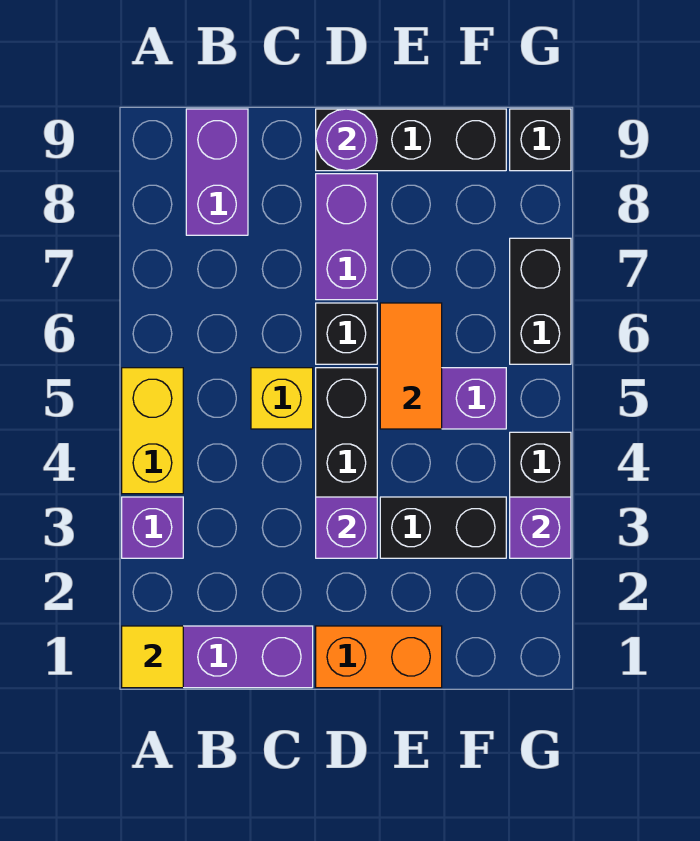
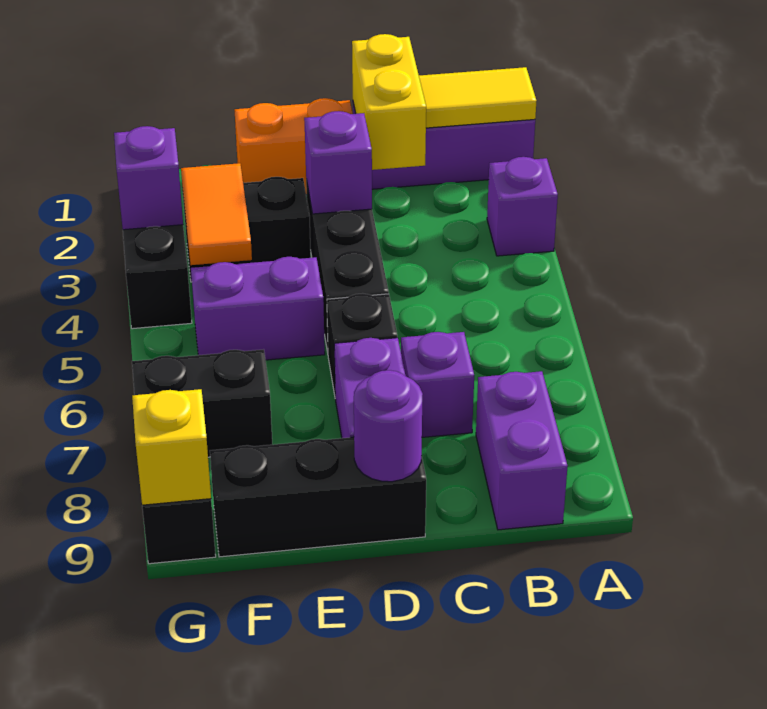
yellow tile A1 level 2 -> yellow tile A1:B1 level 2
yellow brick A4:A5 level 1 -> yellow brick C1:C2 level 2
yellow brick C5 level 1 -> yellow brick G9 level 2
none -> purple brick C7 level 1
orange tile E5:E6 level 2 -> orange tile F3:F4 level 2
black brick G6:G7 level 1 -> black brick F7:G7 level 1

